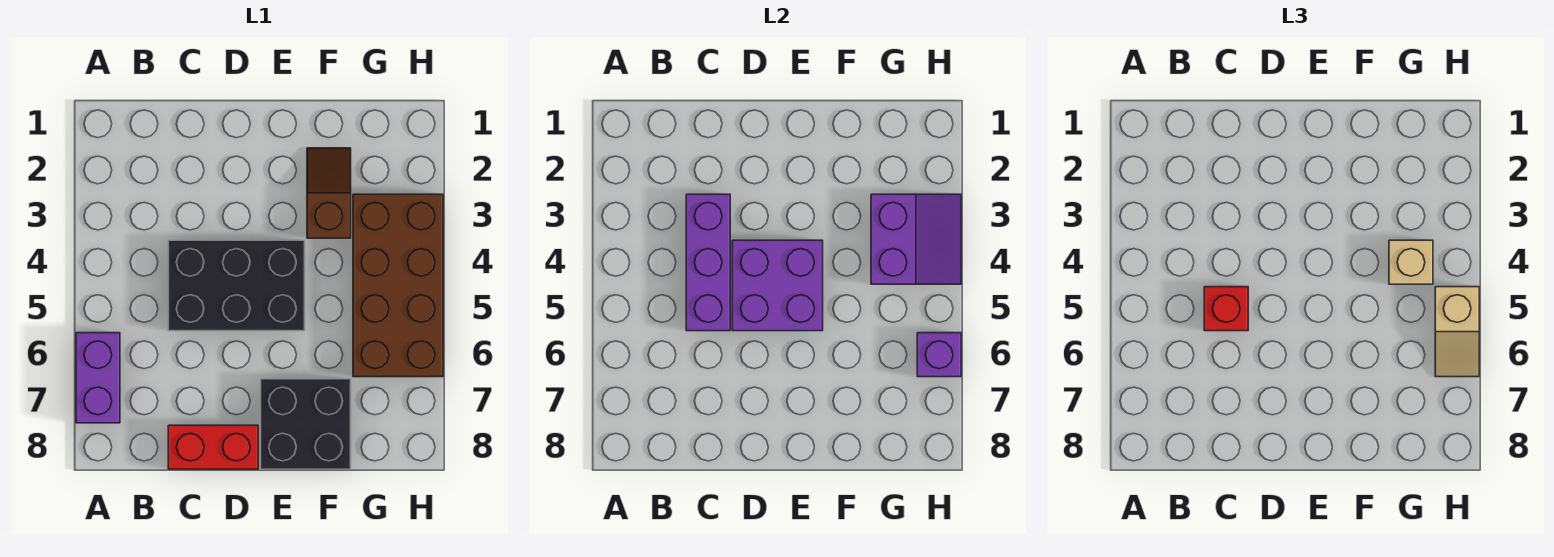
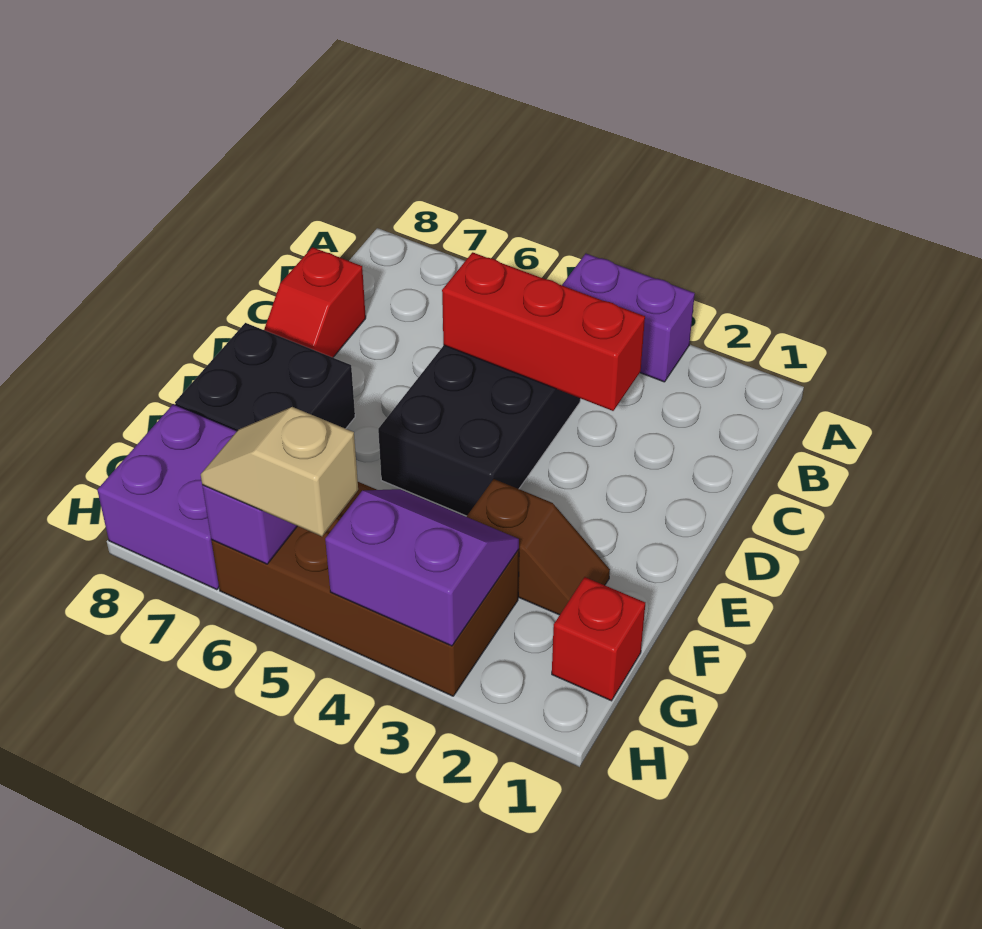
purple brick A6:A7 level 1 -> purple brick A3:A4 level 1
purple brick C3:C5 level 2 -> red brick C3:C5 level 2
red brick C5 level 3 -> red brick G1 level 1
red brick C8:D8 level 1 -> red slope C8:D8 level 1 top C
purple brick D4:E5 level 2 -> purple brick G7:H8 level 1
purple slope G3:H4 level 2 top G -> purple slope G3:H4 level 2 top H
tan brick G4 level 3 -> none

